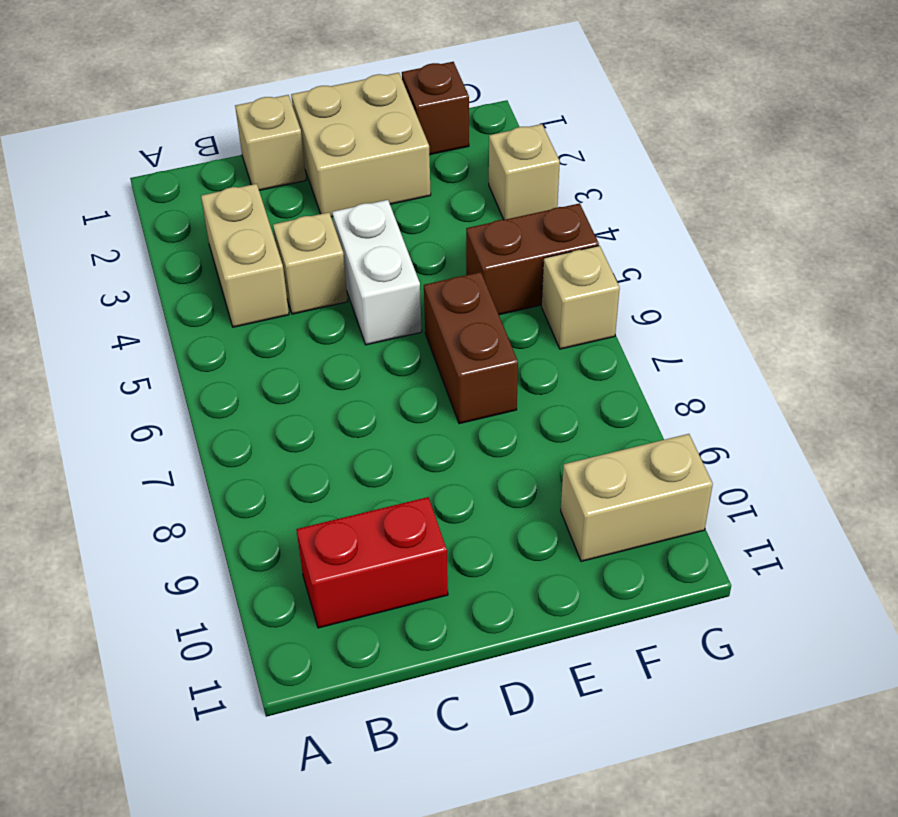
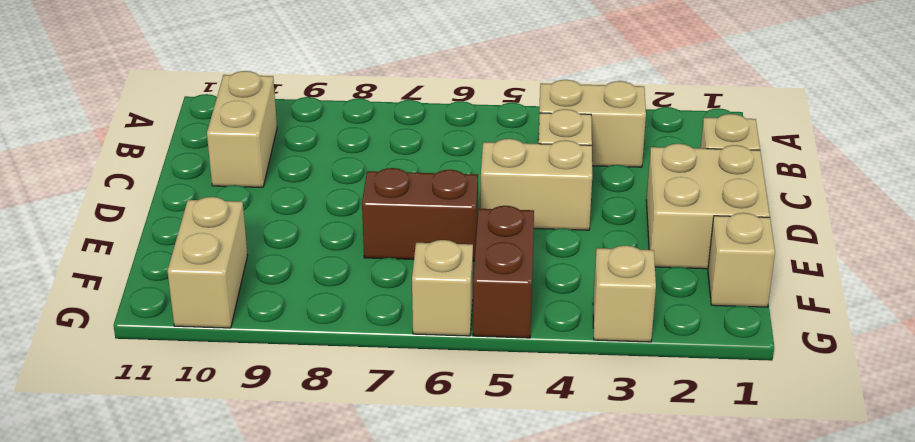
red brick B10:C10 level 1 -> tan brick B10:C10 level 1
white brick D4:D5 level 1 -> tan brick D4:D5 level 1
brown brick F1 level 1 -> tan brick F1 level 1

